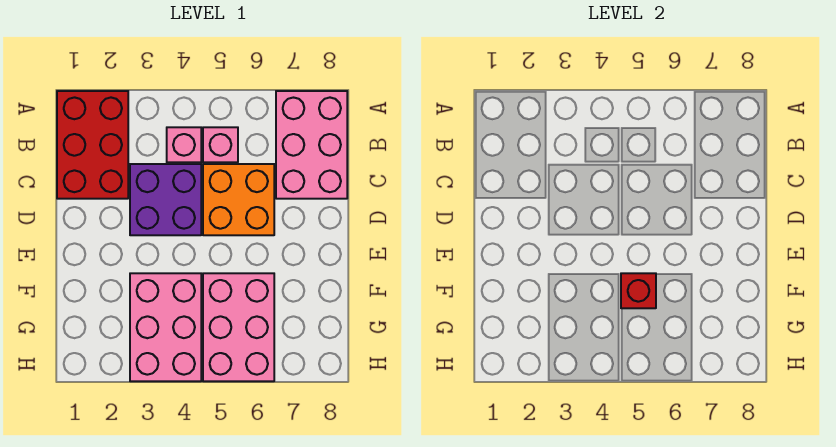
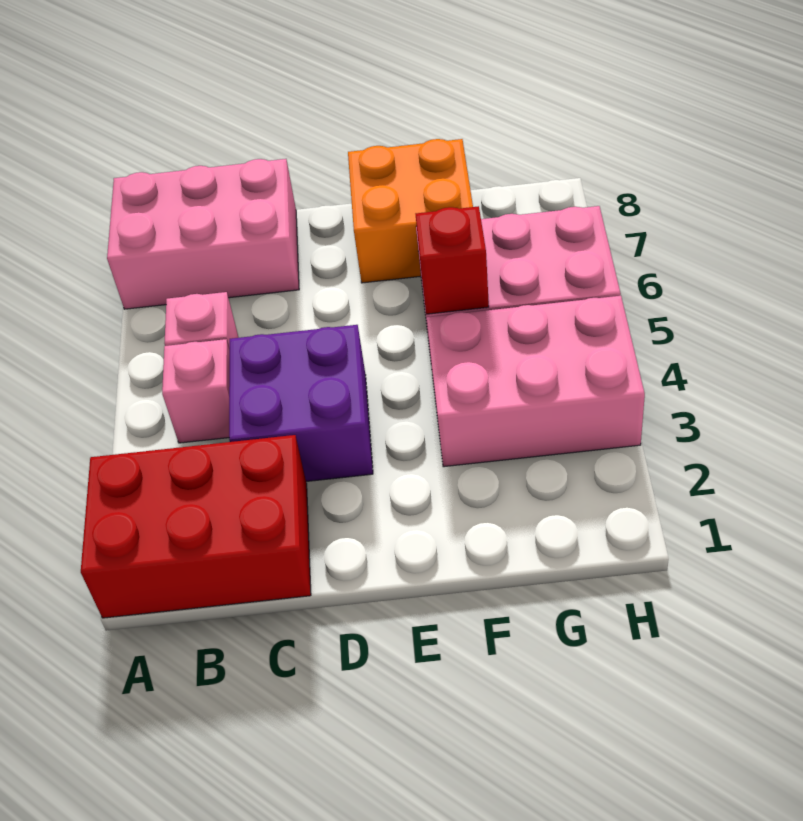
orange brick C5:D6 level 1 -> orange brick E7:F8 level 1

